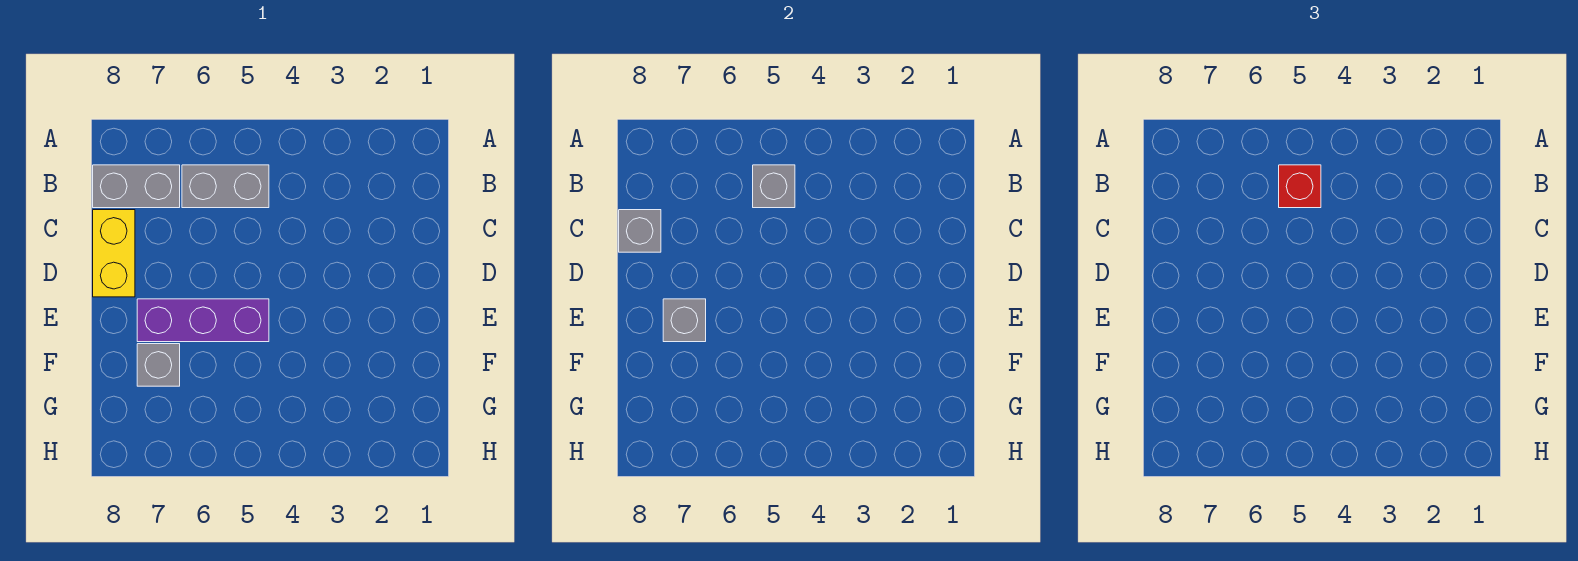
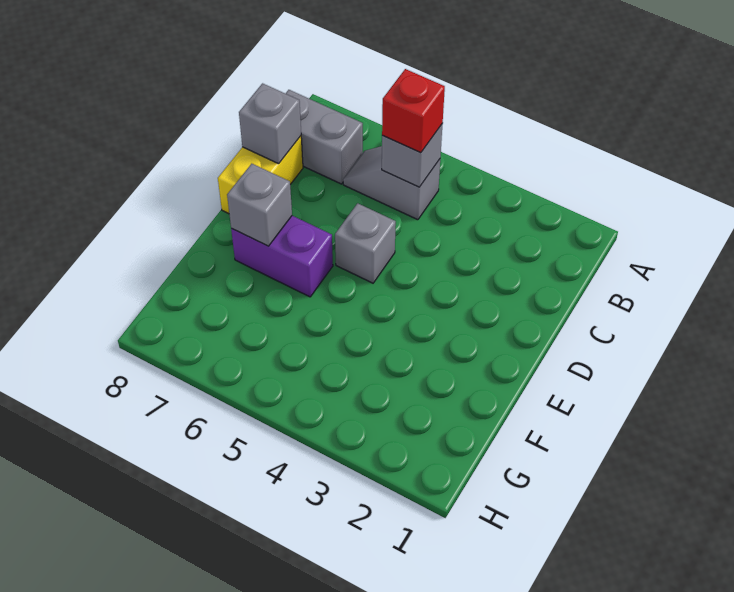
grey brick B5:B6 level 1 -> grey slope B5:B6 level 1 top 5
purple brick E5:E7 level 1 -> purple brick E6:E7 level 1
grey brick F7 level 1 -> grey brick D5 level 1

